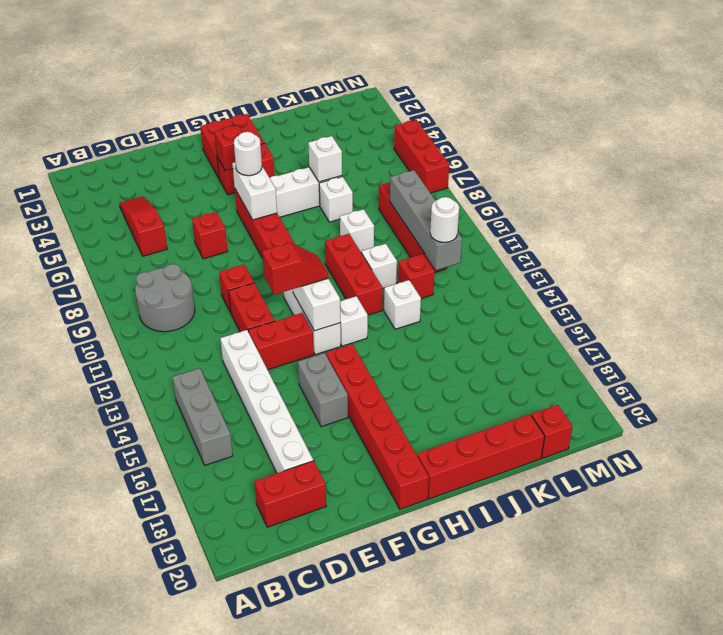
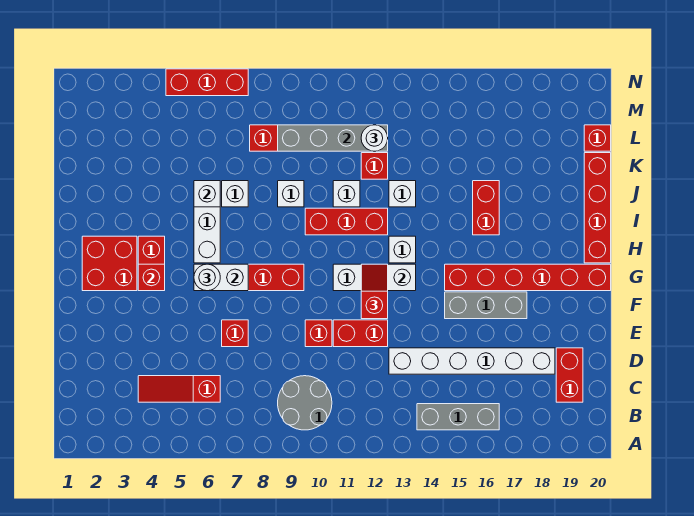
red brick E13:F13 level 1 -> red brick I16:J16 level 1
grey brick F15:F16 level 1 -> grey brick F15:F17 level 1

